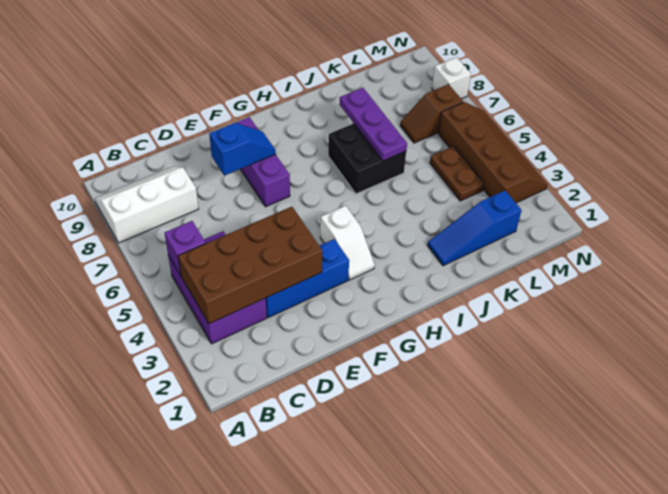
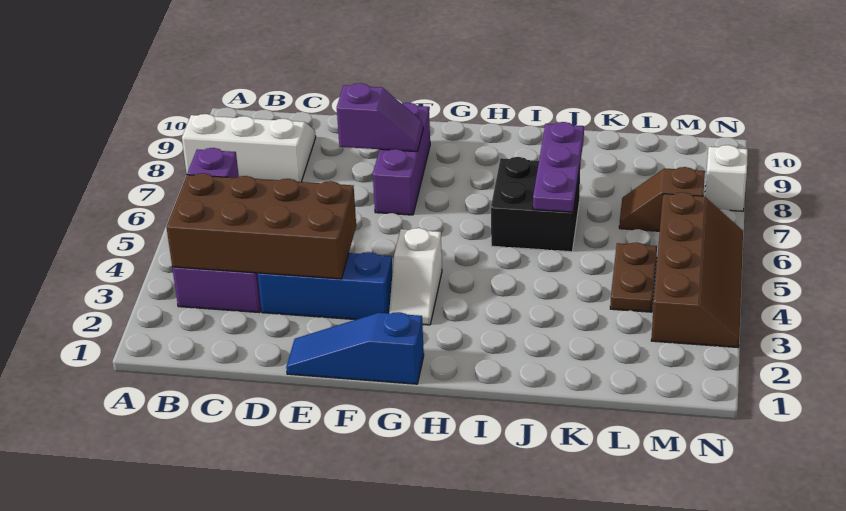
blue slope E8:F8 level 2 top E -> purple slope E8:F8 level 2 top E
blue slope J2:L2 level 1 top L -> blue slope E1:G1 level 1 top G

